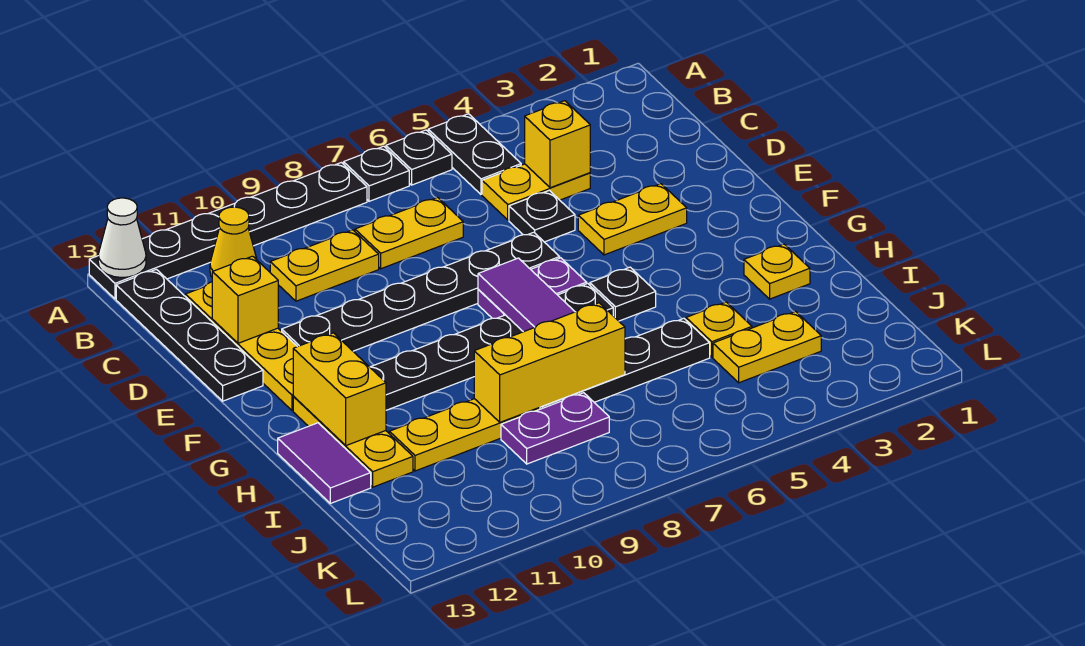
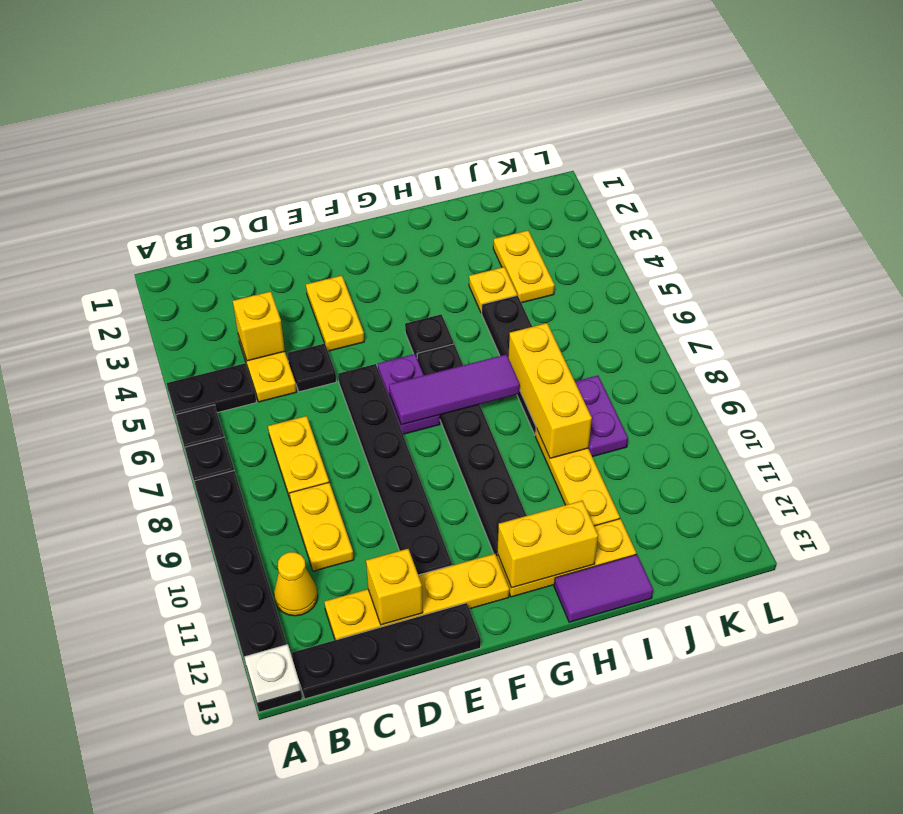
white cone A13 level 2 -> white plate A13 level 2
yellow plate H2 level 1 -> none

